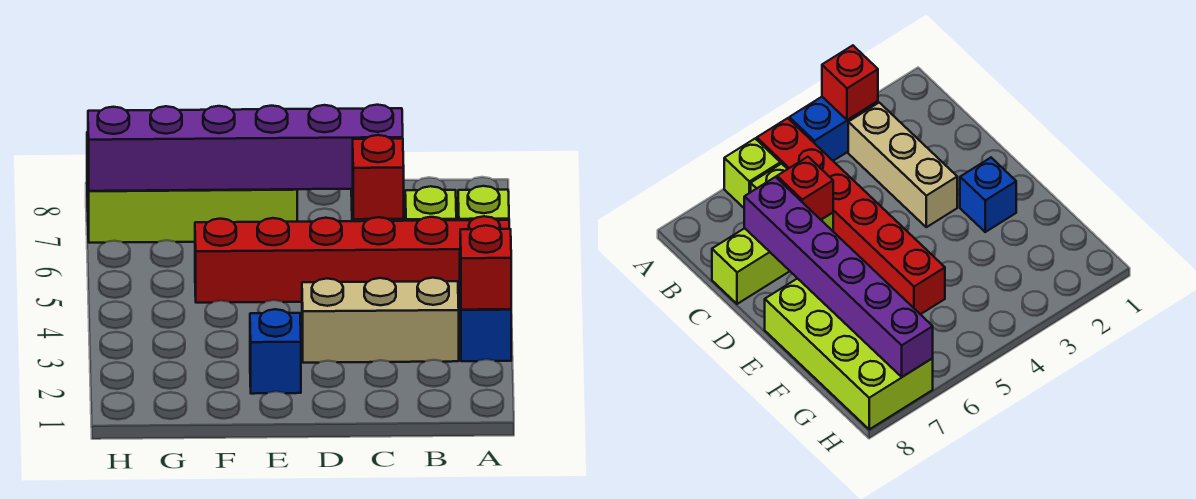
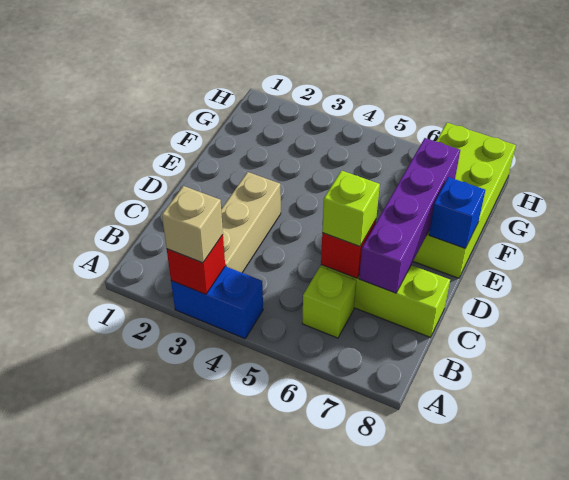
none -> tan brick A3 level 3
red brick A5:F5 level 1 -> none
lime brick A6 level 1 -> lime brick C6 level 3
purple brick C7:H7 level 2 -> purple brick C7:F7 level 2
blue brick E2 level 1 -> blue brick E8 level 2

